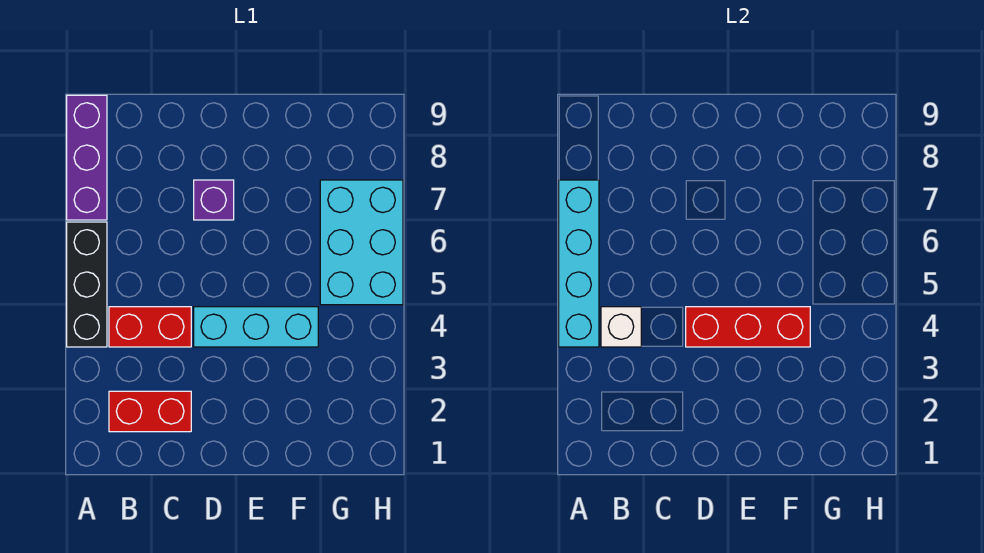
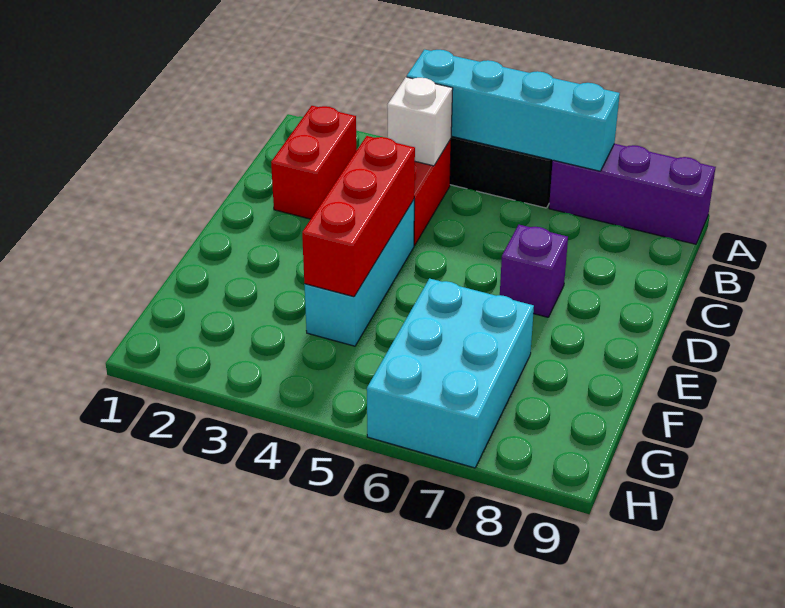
cyan brick G5:H7 level 1 -> cyan brick F6:H7 level 1

